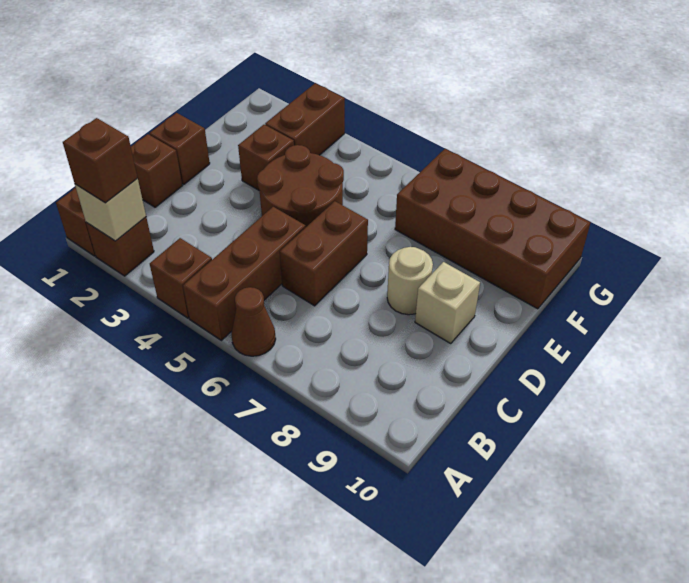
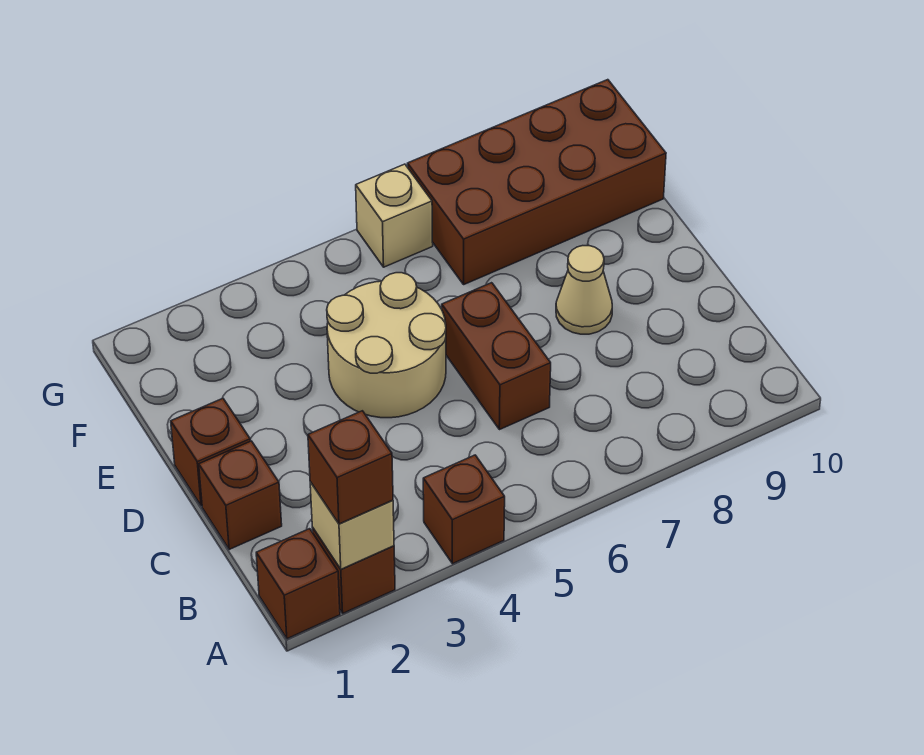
brown brick A5:C5 level 1 -> none
brown cone A6 level 1 -> none
brown round brick D4:E5 level 1 -> tan round brick D4:E5 level 1
tan round brick D8 level 1 -> tan cone D8 level 1
tan brick D9 level 1 -> tan brick G6 level 1
brown brick E3 level 1 -> none
brown brick F3:G3 level 1 -> none

